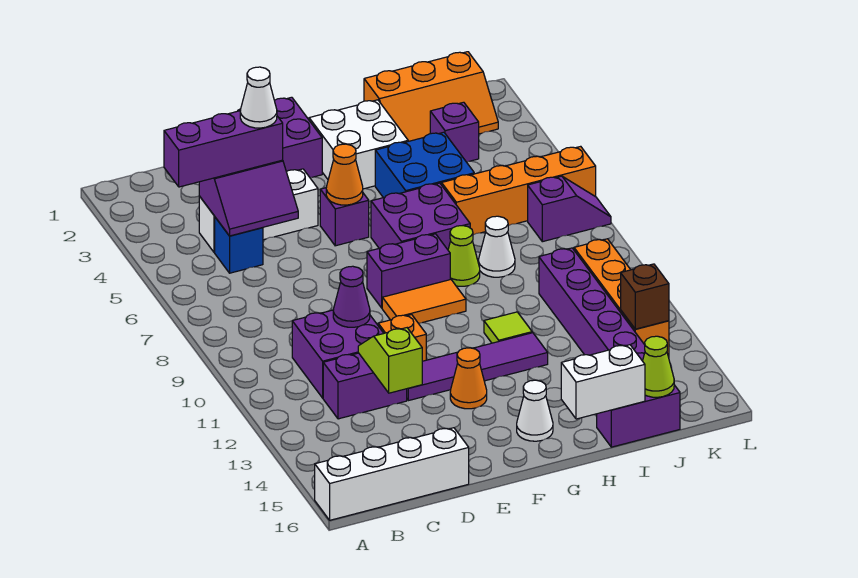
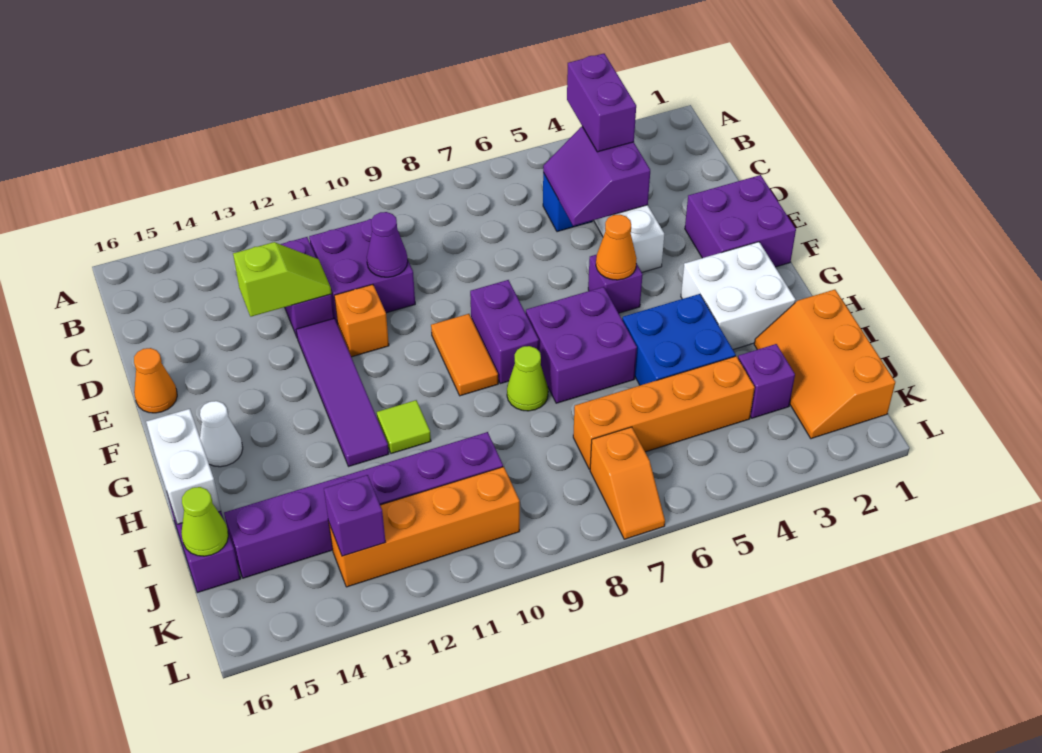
white brick A16:D16 level 1 -> none
purple brick B4:D4 level 3 -> purple brick B4:C4 level 3
white cone D4 level 4 -> none
orange cone F13 level 1 -> orange cone E16 level 1
orange brick I6:L6 level 1 -> orange brick J4:J7 level 1
white cone I8 level 1 -> none
purple slope K7:L7 level 1 top K -> orange slope K7:L7 level 1 top K
brown brick K13 level 2 -> purple brick K13 level 2

